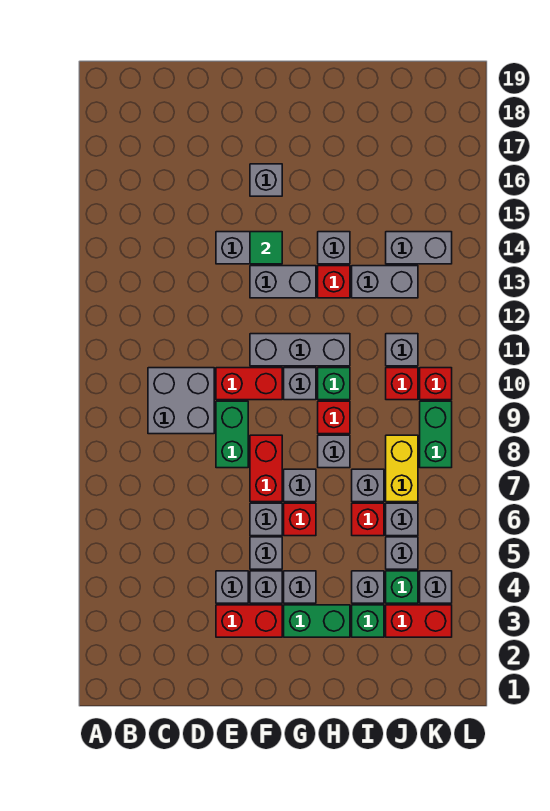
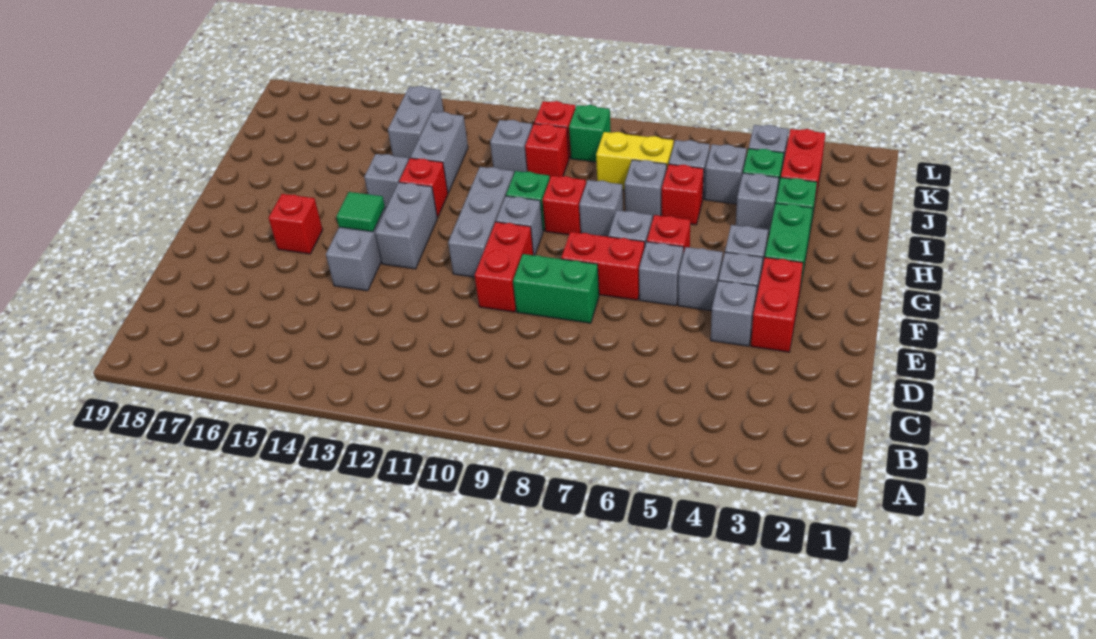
grey brick C9:D10 level 1 -> none
grey brick F16 level 1 -> red brick F16 level 1
green brick K8:K9 level 1 -> green brick K9 level 1

